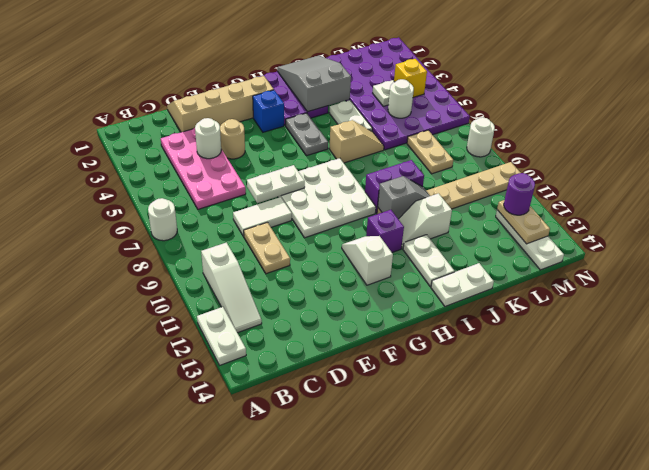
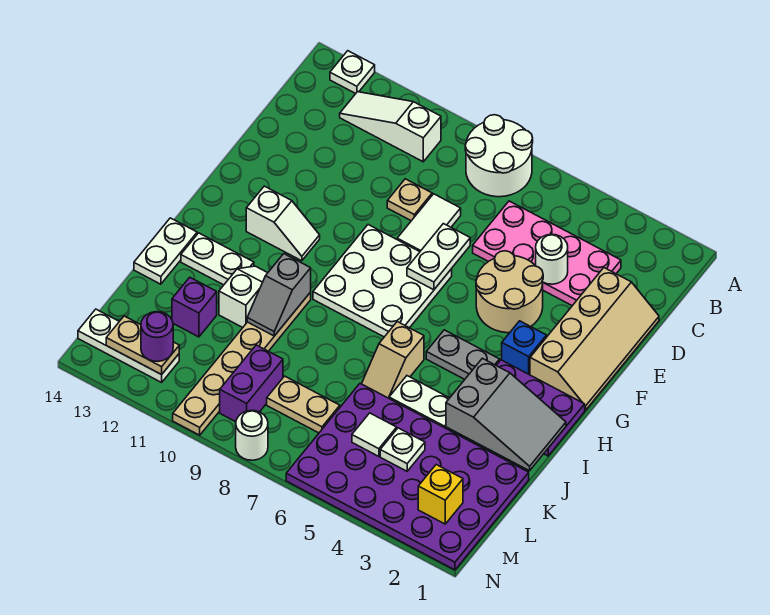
white round brick A7 level 1 -> white round brick A7:B8 level 1
white plate A12:A13 level 1 -> white plate A13 level 1
tan plate D9:D10 level 1 -> tan plate D9 level 1
tan round brick E4 level 1 -> tan round brick E4:F5 level 1
purple brick H11 level 1 -> purple brick K12 level 1
purple brick I9:J9 level 1 -> purple brick L9:M9 level 1
white round brick L5 level 2 -> white tile L5 level 2
yellow brick M4 level 2 -> yellow brick M2 level 2

